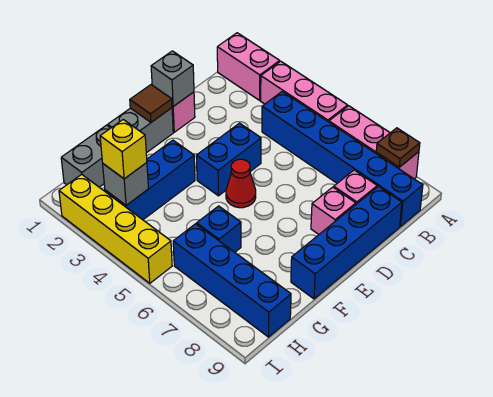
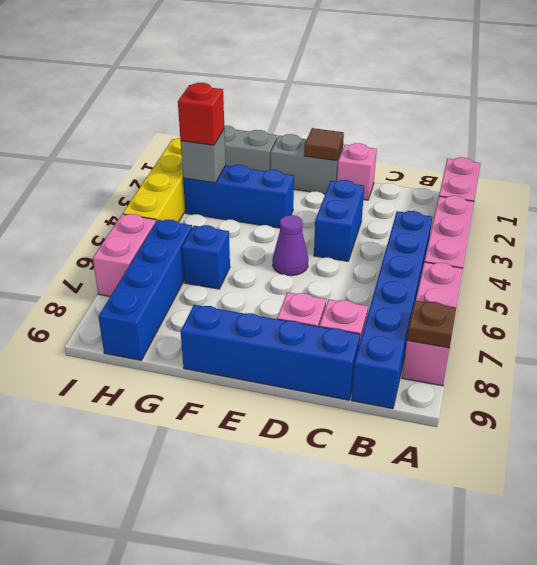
grey brick D1 level 2 -> none
blue brick D4:E4 level 1 -> blue brick D3:D4 level 1
red cone E5 level 1 -> purple cone E5 level 1
yellow brick H3 level 3 -> red brick H3 level 3
none -> pink brick I6:I7 level 1

